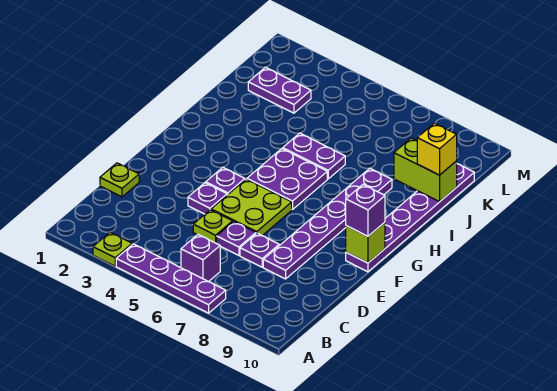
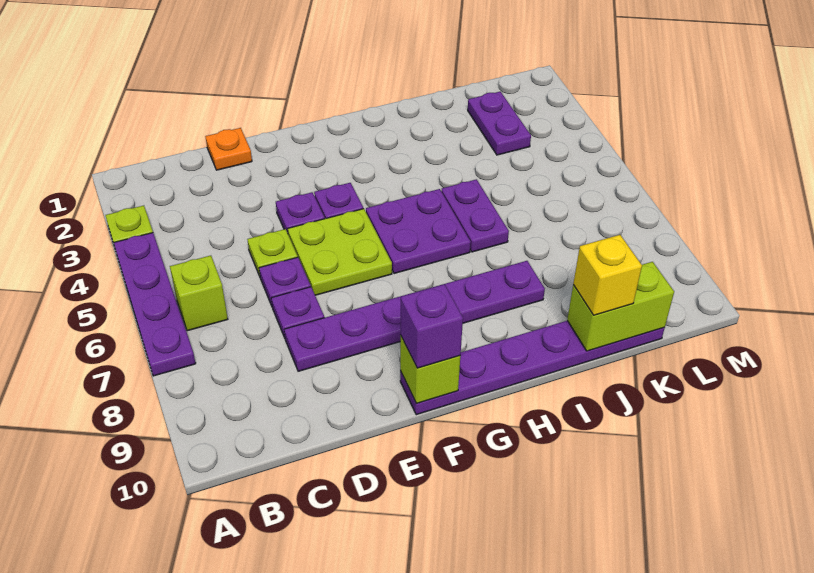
purple brick B6 level 1 -> lime brick B6 level 1
lime plate D1 level 1 -> orange plate D1 level 1
lime brick J9:J10 level 2 -> lime brick J10:K10 level 2

